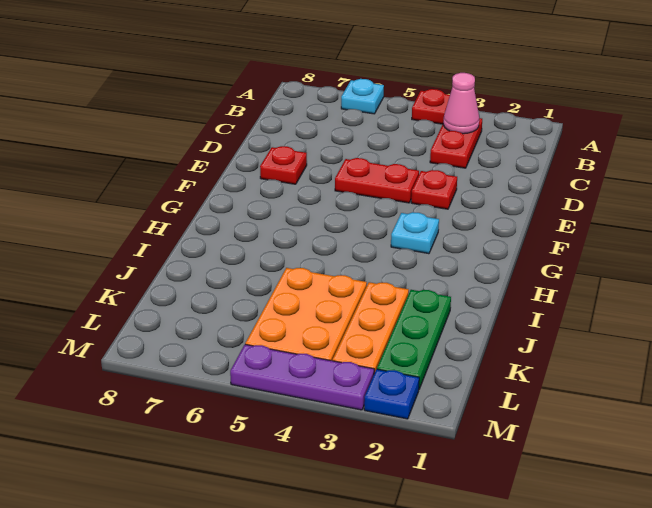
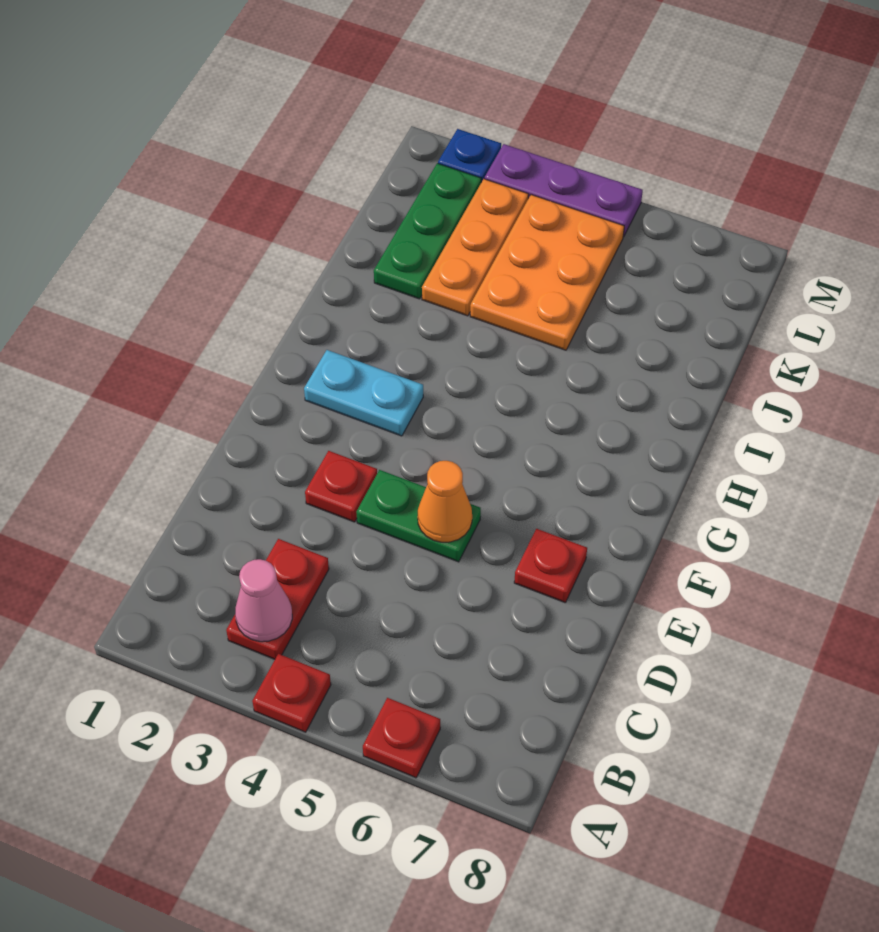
cyan plate A6 level 1 -> red plate A6 level 1
red plate E4:E5 level 1 -> green plate E4:E5 level 1
none -> orange cone E5 level 2
cyan plate G3 level 1 -> cyan plate G2:G3 level 1

